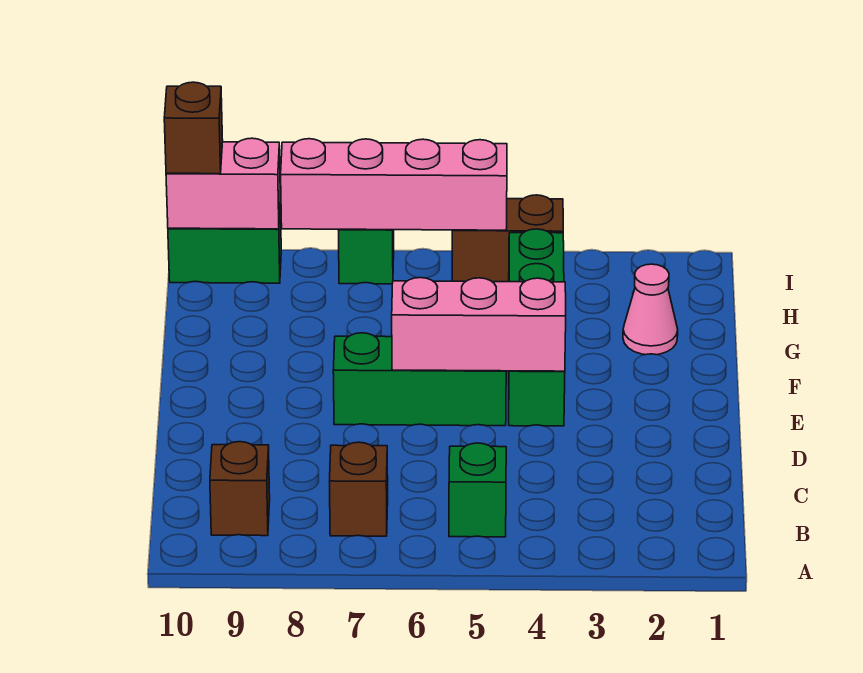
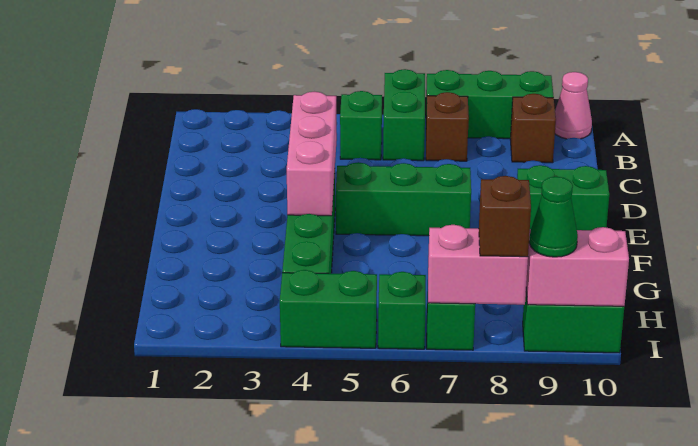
none -> green brick A6:B6 level 1
none -> green brick A7:A9 level 1
pink brick E4:E6 level 2 -> pink brick D4:F4 level 2
none -> green brick E9:E10 level 1
pink cone G2 level 1 -> pink cone A10 level 1
brown brick I4:I5 level 1 -> green brick I4:I5 level 1
pink brick I5:I8 level 2 -> pink brick I7:I8 level 2
none -> green brick I6 level 1
none -> green cone I9 level 3
brown brick I10 level 3 -> brown brick I8 level 3

